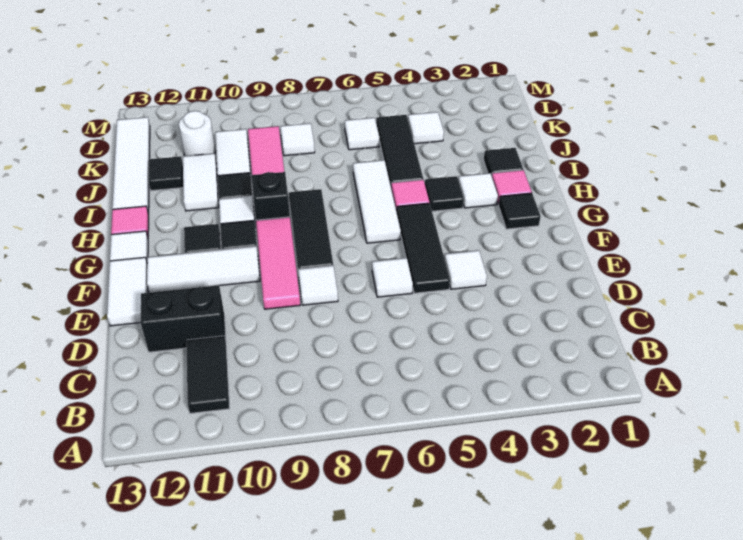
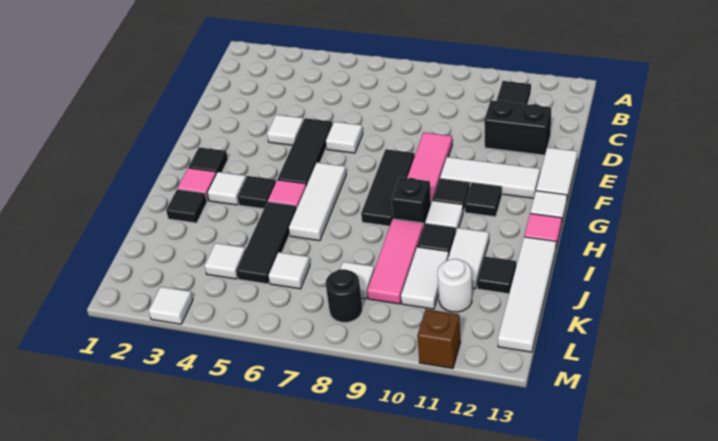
white tile E8 level 1 -> white tile M3 level 1
none -> black round brick L8 level 1
none -> brown brick M11 level 1

